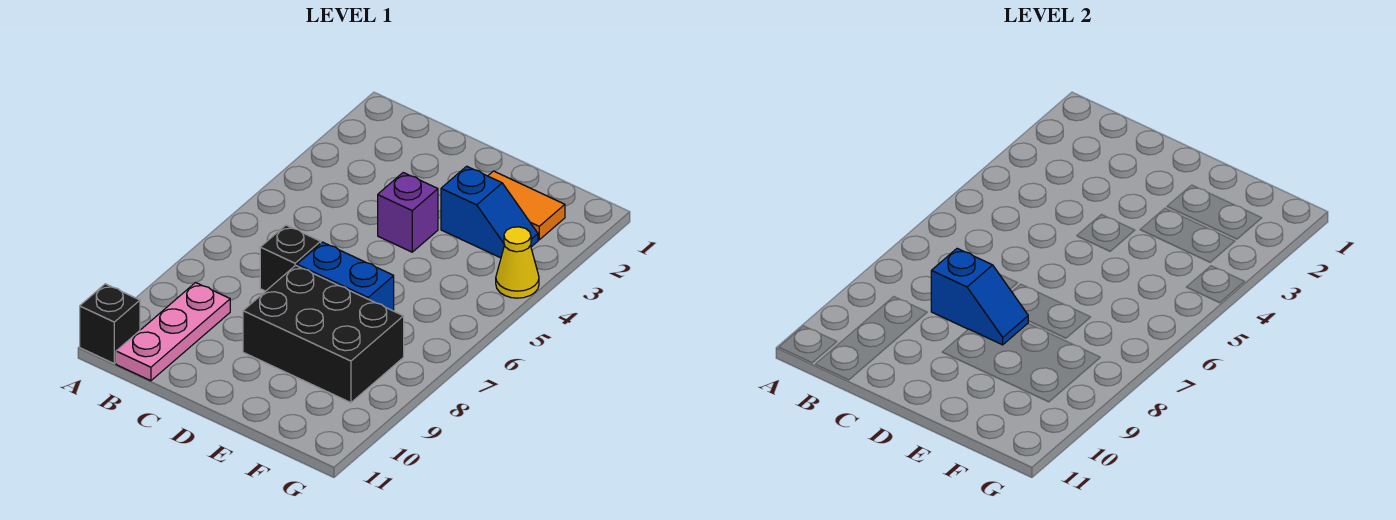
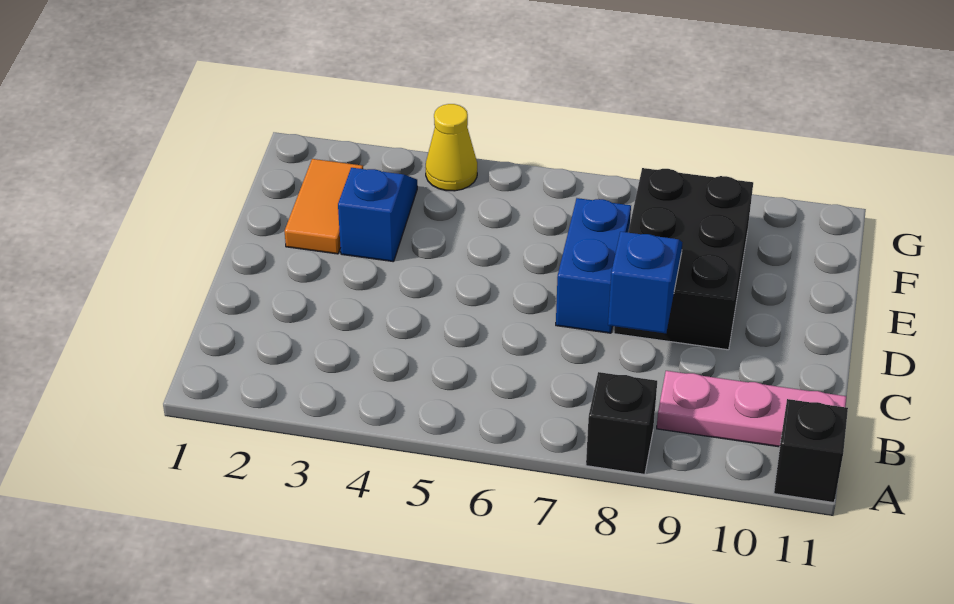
black brick C7 level 1 -> black brick A8 level 1
purple brick D4 level 1 -> none

